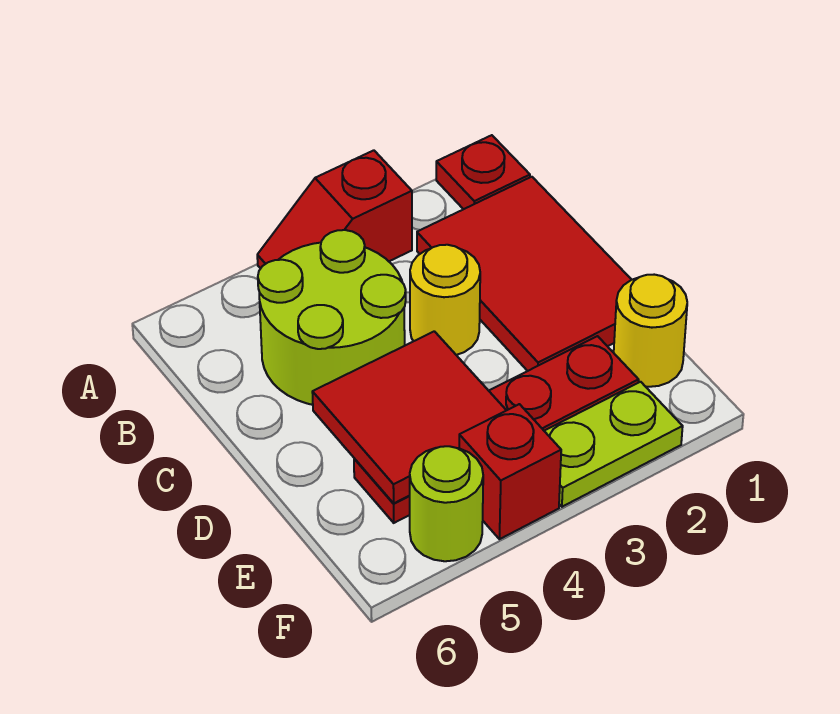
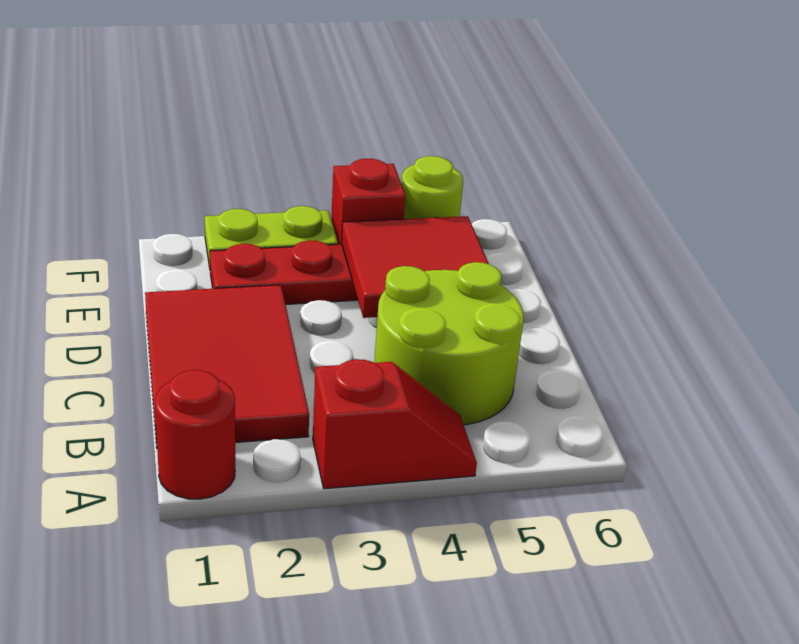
red plate A1 level 1 -> red round brick A1 level 1
yellow round brick C3 level 1 -> none
yellow round brick E1 level 1 -> none

